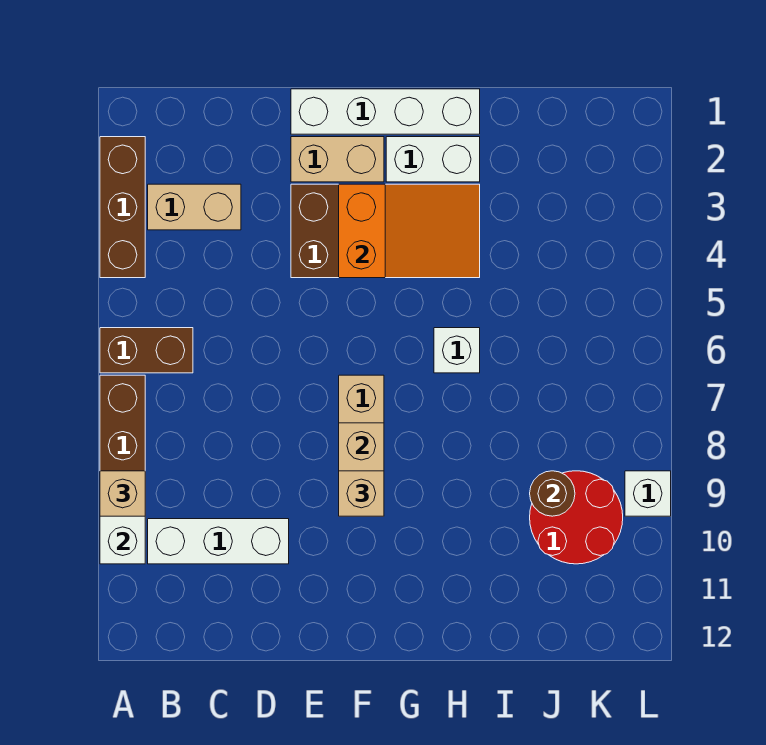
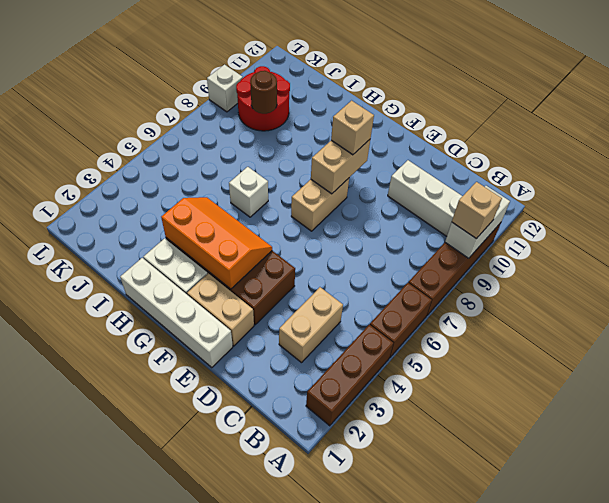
brown brick A6:B6 level 1 -> brown brick A5:A6 level 1
tan brick B3:C3 level 1 -> tan brick C3:C4 level 1
orange slope F3:H4 level 2 top F -> orange slope F3:H4 level 2 top 3

